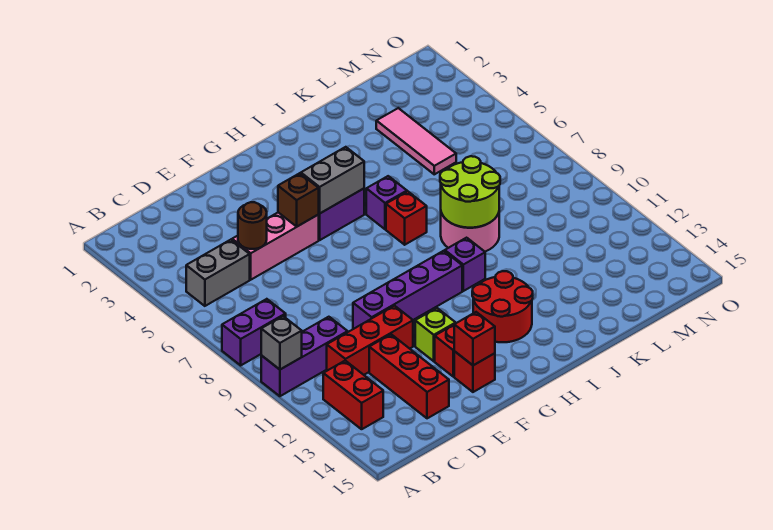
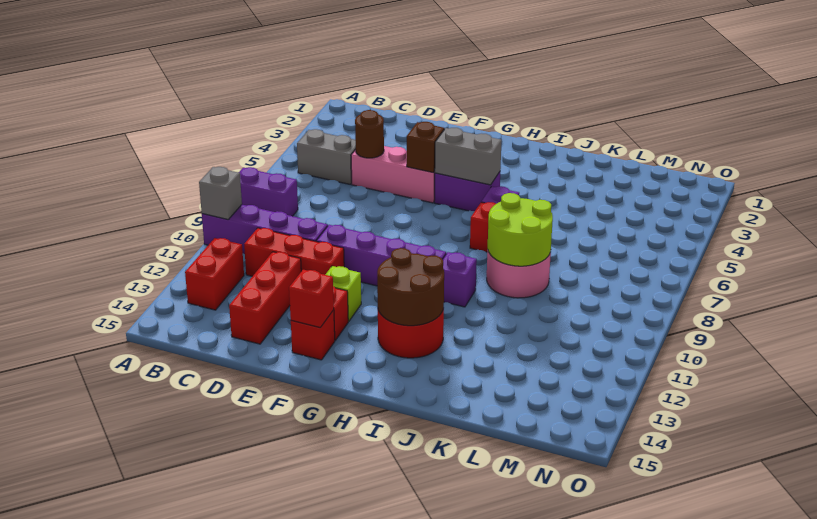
purple brick A10:C10 level 1 -> purple brick A10:D10 level 1
none -> brown round brick H12:I13 level 2
pink tile L3:L5 level 1 -> none

